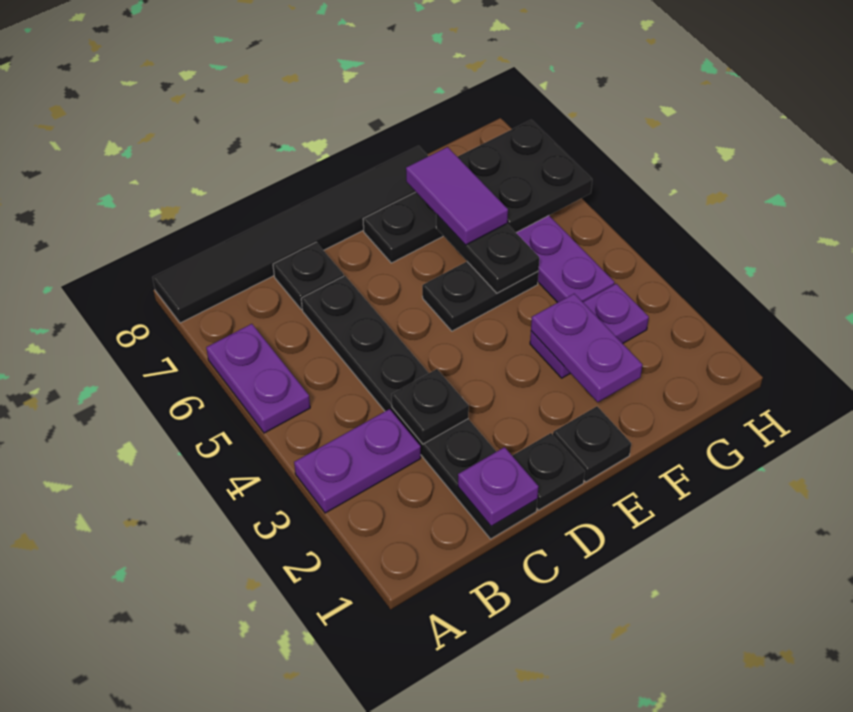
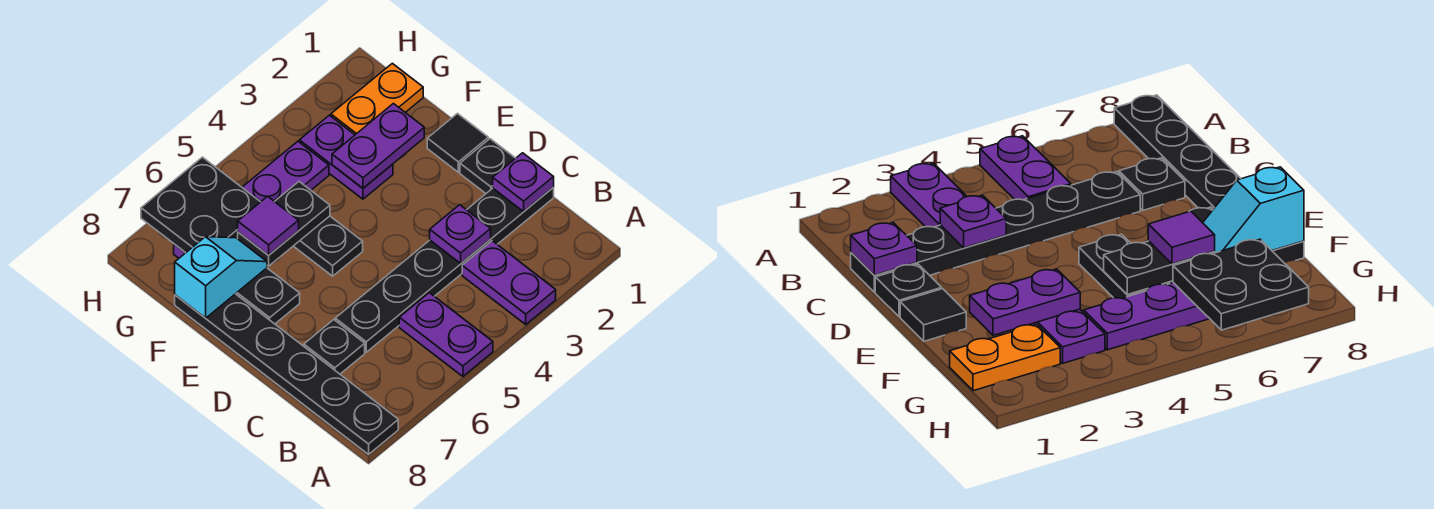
purple plate A5:A6 level 1 -> purple plate A5:B5 level 1
black tile A8:F8 level 1 -> black plate A8:F8 level 1
black plate C3 level 2 -> purple plate C3 level 2
black plate E1 level 1 -> black tile E1 level 1
purple tile F6:F7 level 3 -> purple tile F6 level 3
none -> cyan slope F7:F8 level 2 top 8
none -> orange plate G1:G2 level 1

